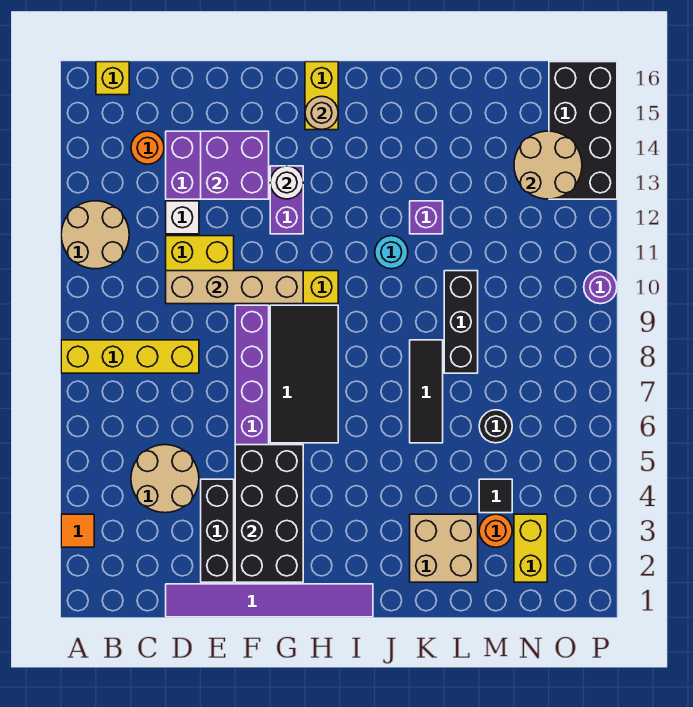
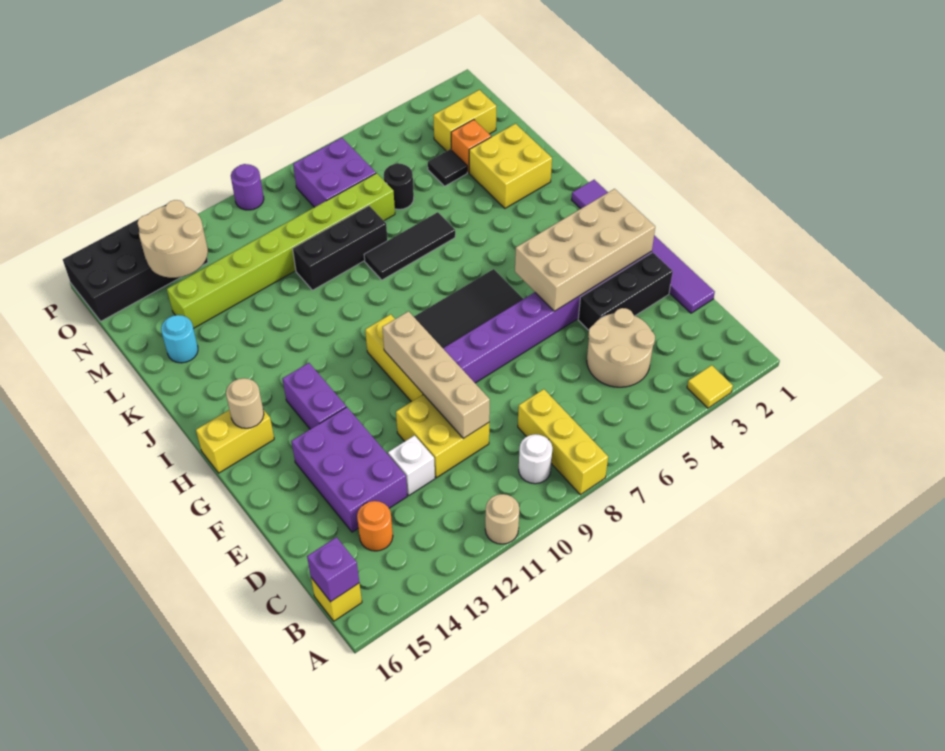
orange tile A3 level 1 -> yellow tile A3 level 1
yellow brick A8:D8 level 1 -> yellow brick A8:C8 level 1
tan round brick A11:B12 level 1 -> tan round brick A11 level 1
purple brick E13:F14 level 2 -> purple brick N7:O8 level 1
black brick F2:G5 level 2 -> tan brick F2:G5 level 2
purple brick G12:G13 level 1 -> purple brick G13:H13 level 1
white round brick G13 level 2 -> white round brick B9 level 1
cyan round brick J11 level 1 -> cyan round brick L15 level 1
tan brick K2:L3 level 1 -> yellow brick K2:L3 level 1
purple brick K12 level 1 -> purple brick B16 level 2
orange round brick M3 level 1 -> orange brick M3 level 1
none -> lime brick M7:M14 level 1

